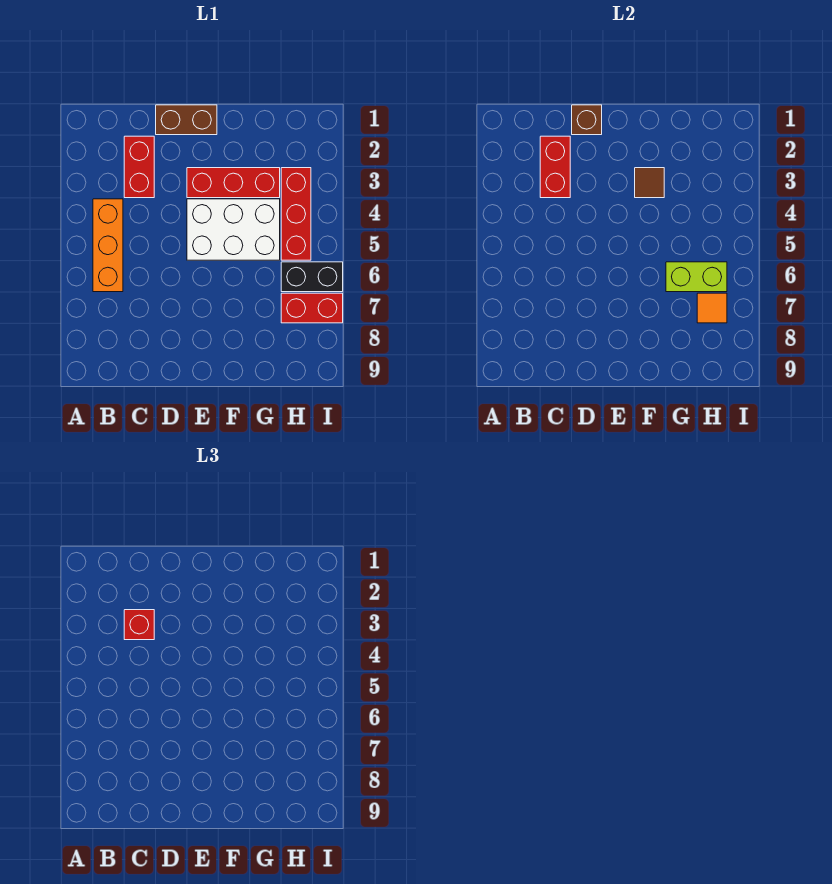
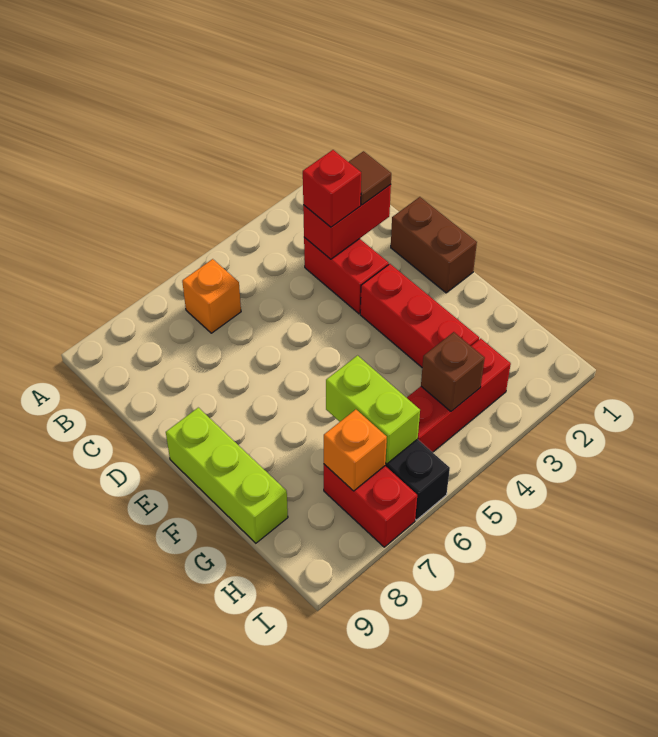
orange brick B4:B6 level 1 -> orange brick B6 level 1
red brick C2:C3 level 1 -> red brick C3:D3 level 1
brown brick D1 level 2 -> brown brick H4 level 2
white brick E4:G5 level 1 -> none
none -> lime brick E9:G9 level 1
brown tile F3 level 2 -> brown tile C2 level 3
orange tile H7 level 2 -> orange brick H7 level 2

